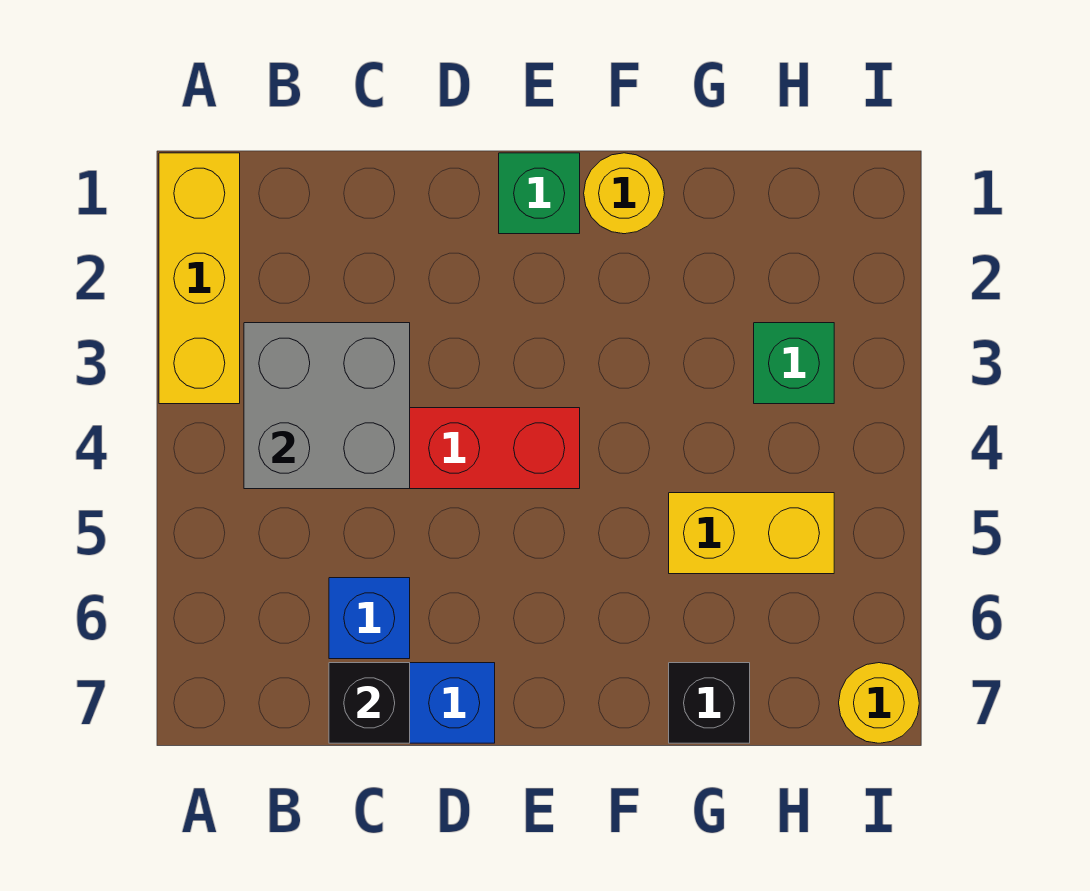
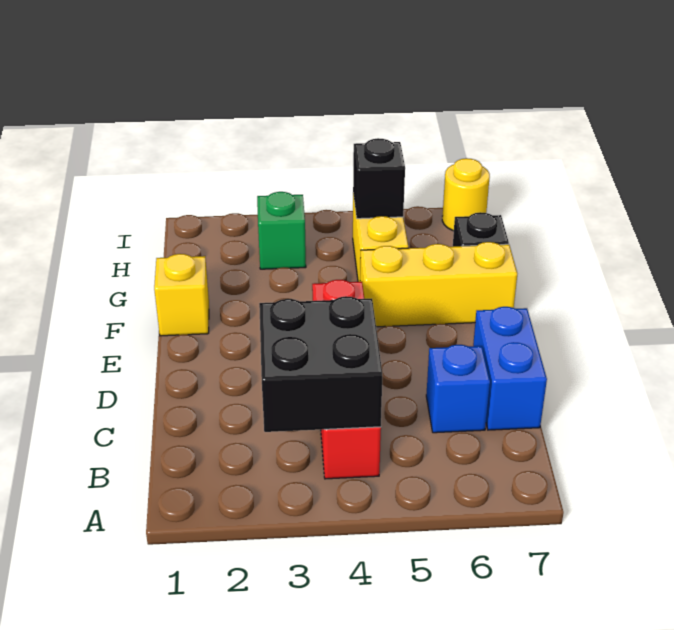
yellow brick A1:A3 level 1 -> yellow brick F5:F7 level 1
grey brick B3:C4 level 2 -> black brick B3:C4 level 2
black brick C7 level 2 -> black brick H5 level 2
green brick E1 level 1 -> none
yellow round brick F1 level 1 -> yellow brick F1 level 1

